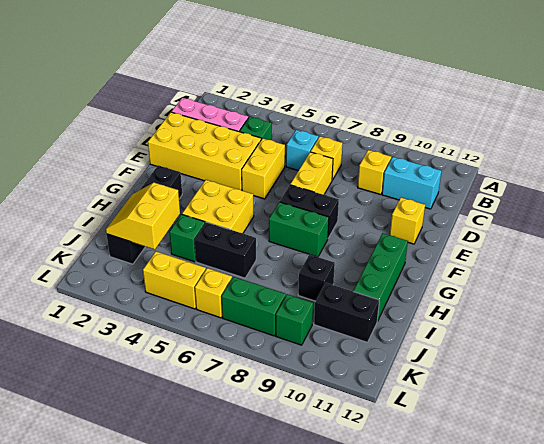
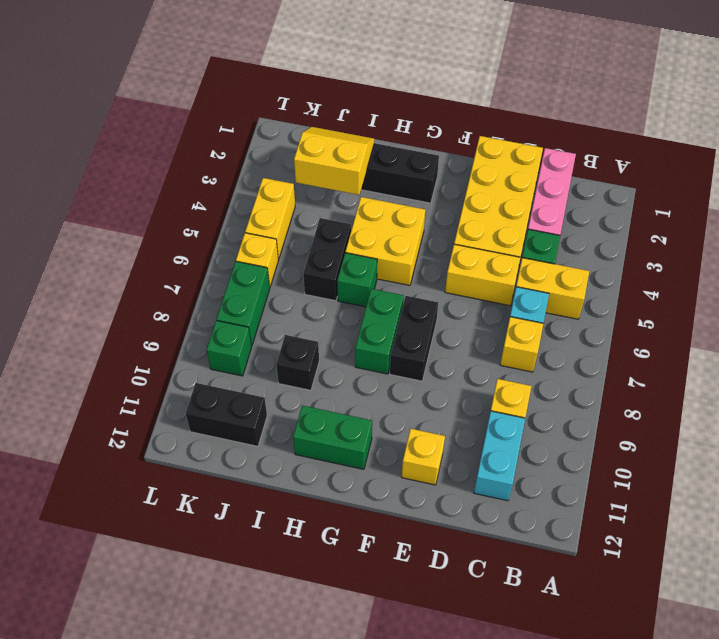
yellow brick D7:E7 level 1 -> yellow brick B5:C5 level 1
green brick G11:I11 level 1 -> green brick G11:H11 level 1
green brick I4 level 1 -> green brick H6 level 1
black brick J10:J11 level 1 -> black brick J11:K11 level 1

